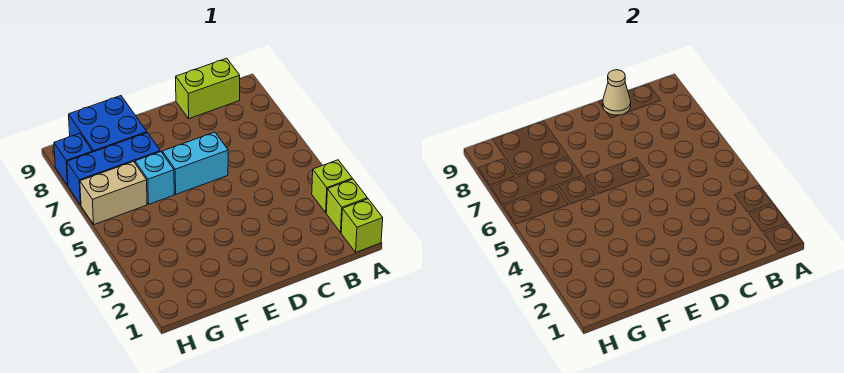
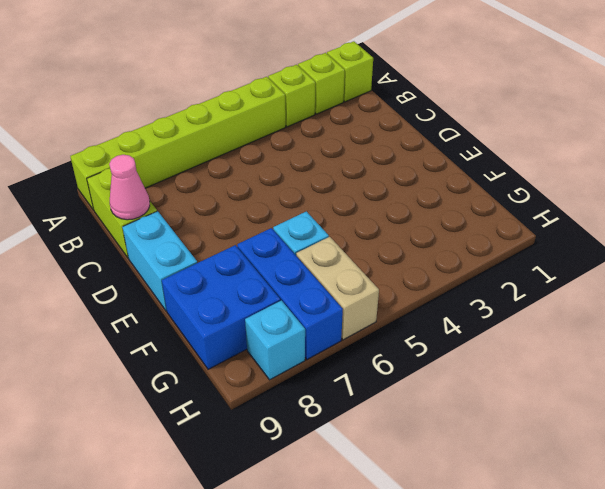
none -> lime brick A4:A9 level 1
tan cone C9 level 2 -> pink cone C9 level 2
cyan brick D6:E6 level 1 -> cyan brick D9:E9 level 1
blue brick H8 level 1 -> cyan brick H8 level 1

